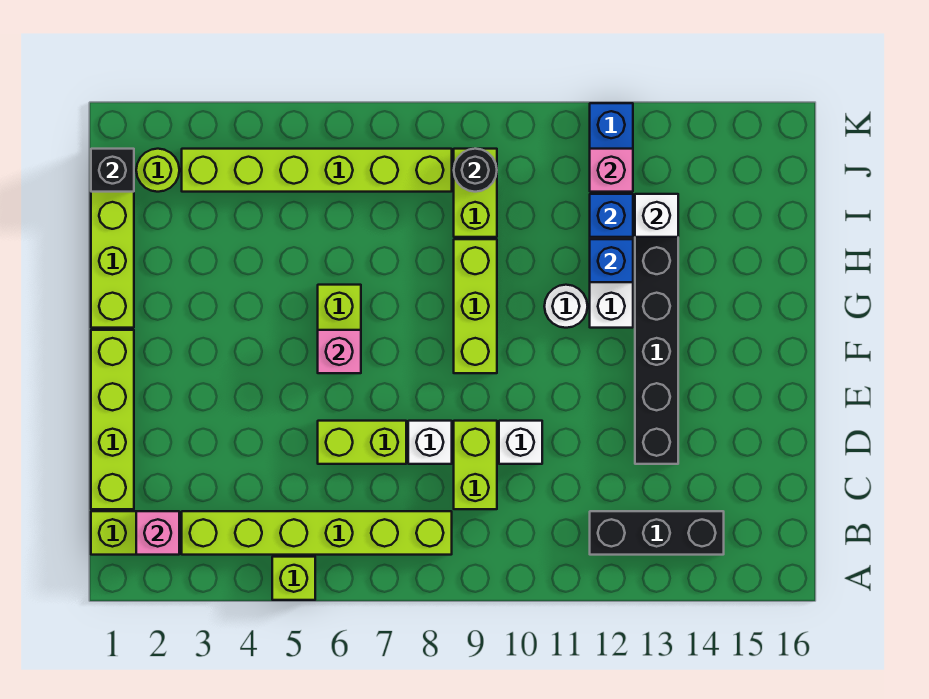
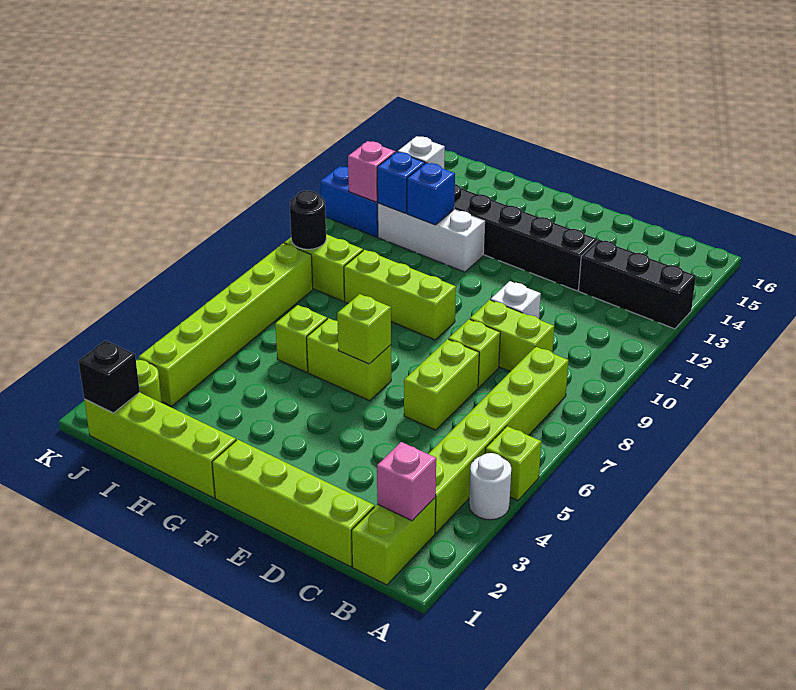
black brick B12:B14 level 1 -> black brick A13:C13 level 1
white brick D8 level 1 -> lime brick D8 level 1
pink brick F6 level 2 -> lime brick F6 level 2
white round brick G11 level 1 -> white round brick A4 level 1
none -> lime brick H6 level 1

